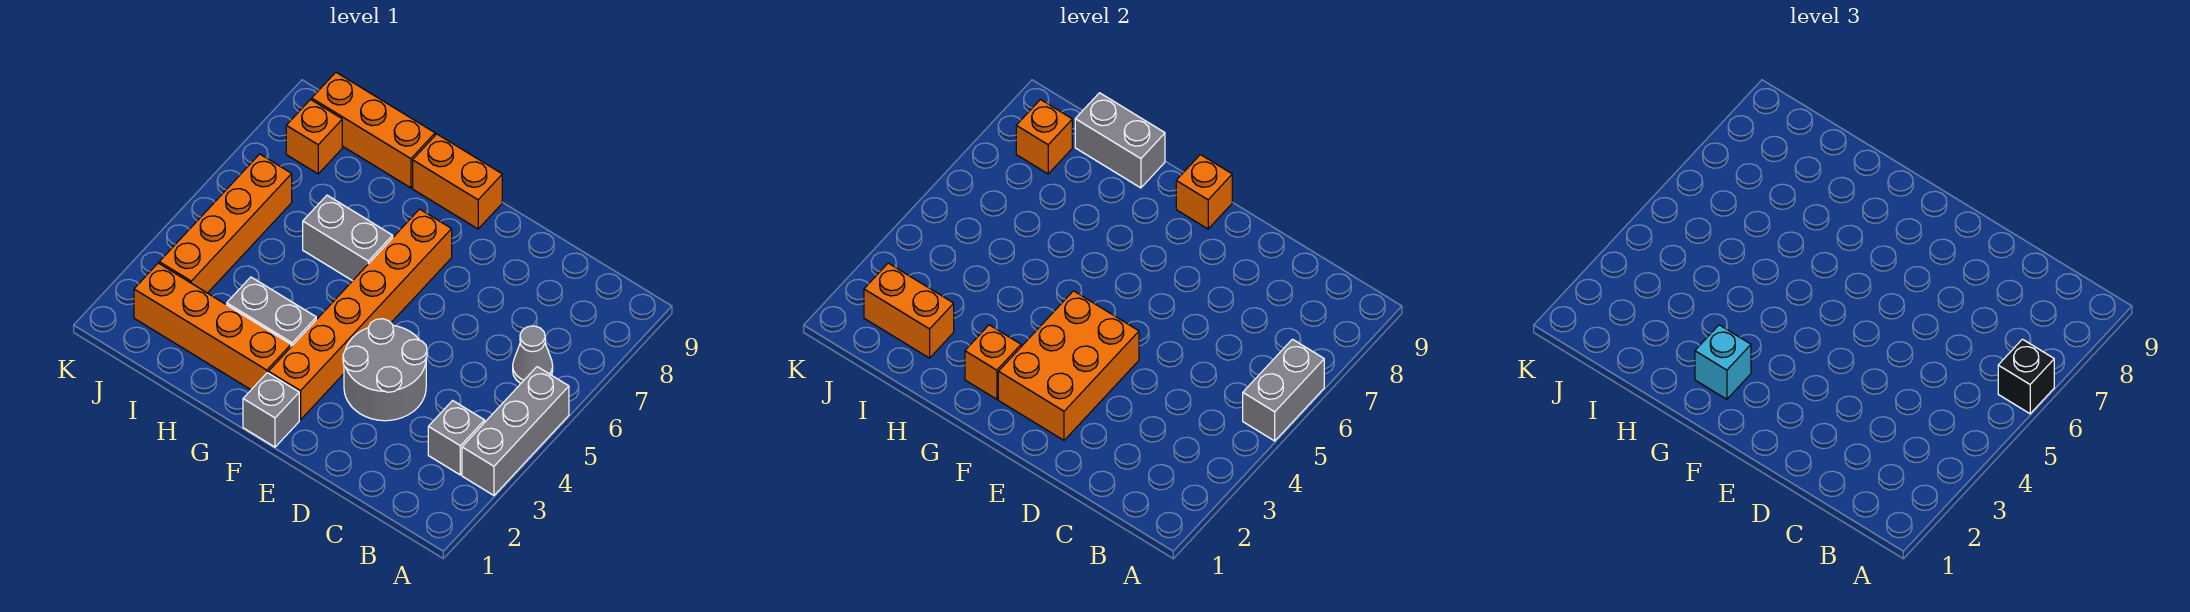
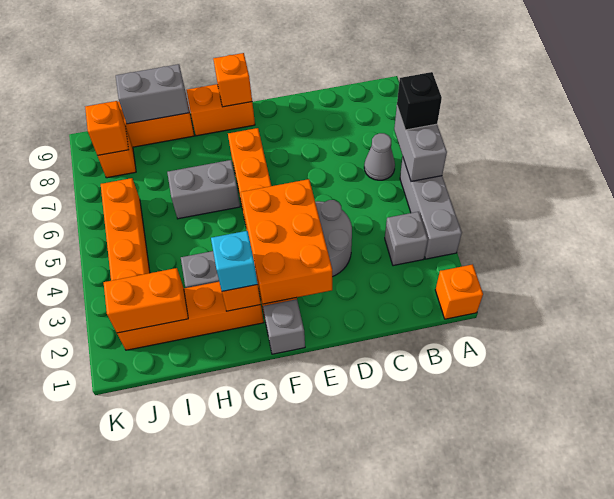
none -> orange brick A1 level 1

